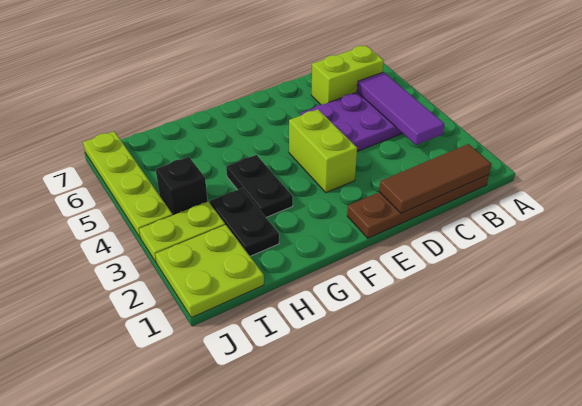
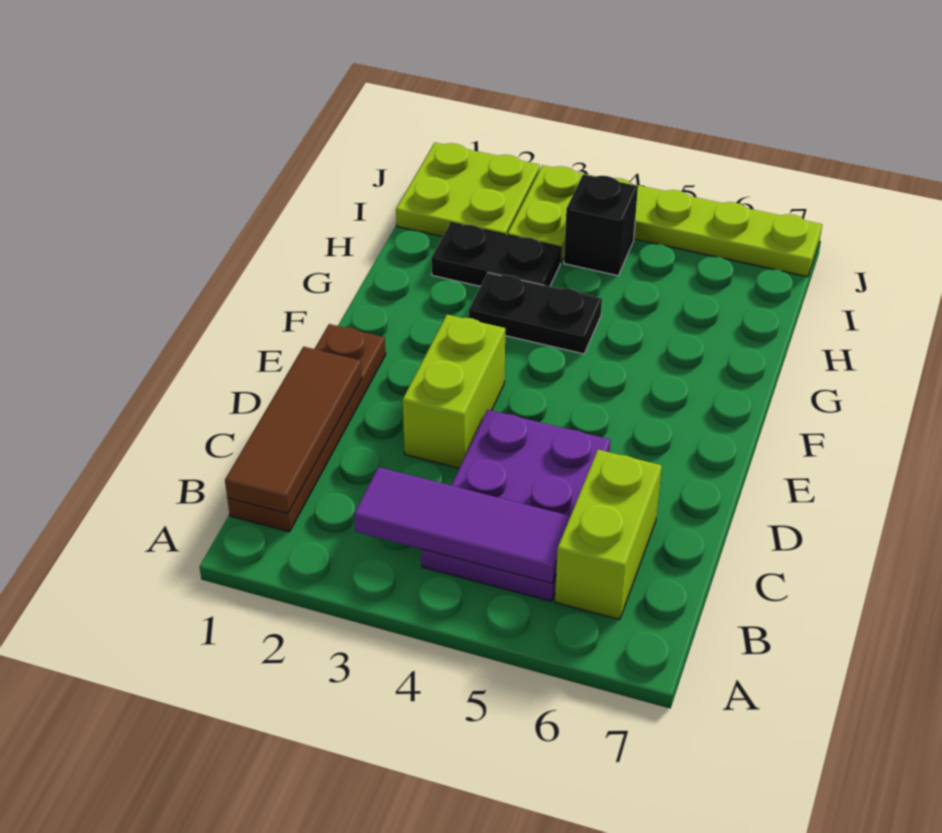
lime brick E3:E4 level 1 -> lime brick D3:E3 level 1

